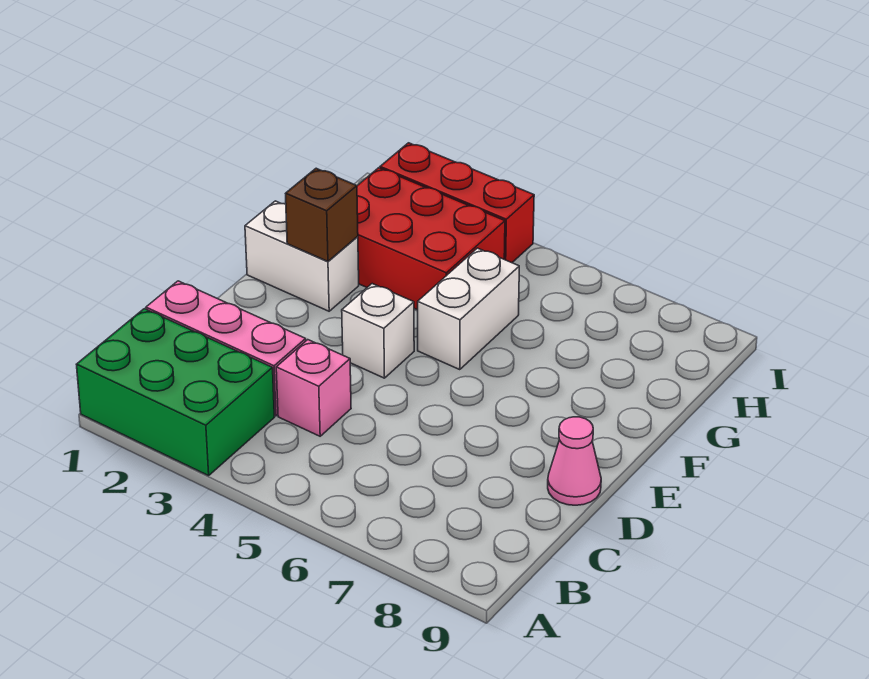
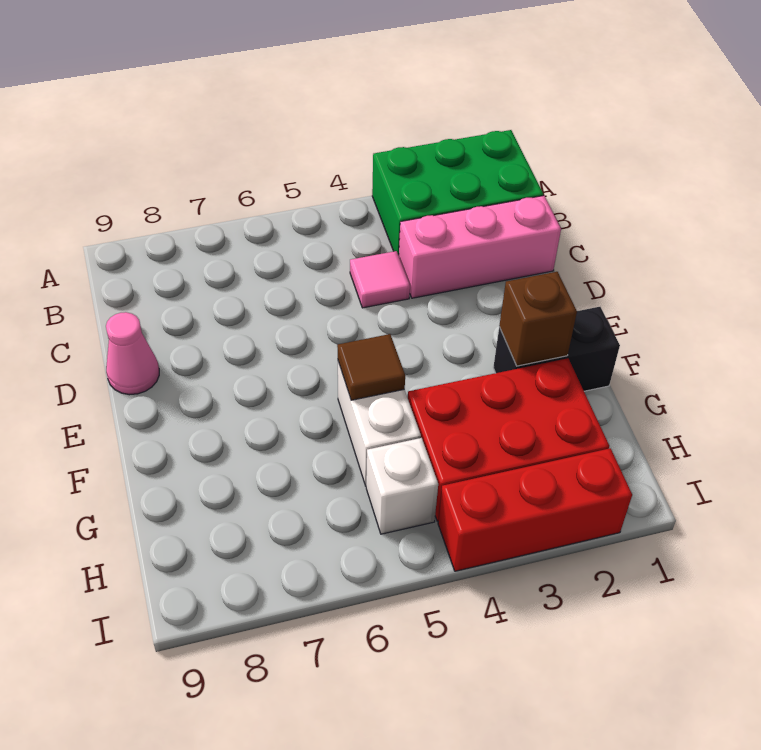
pink brick C4 level 1 -> pink tile C4 level 1
white brick E4 level 1 -> white brick H5 level 1
white brick F1:F2 level 1 -> black brick F1:F2 level 1
none -> brown tile F5 level 2

